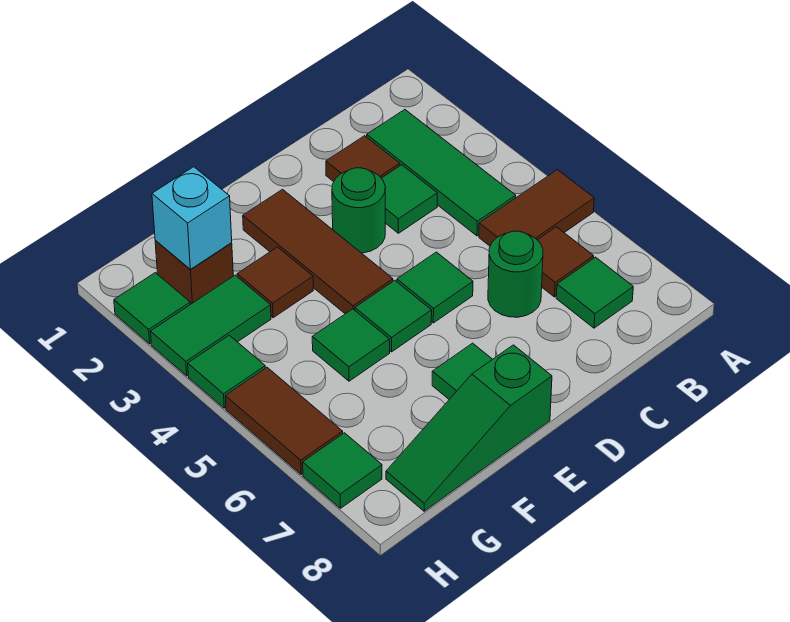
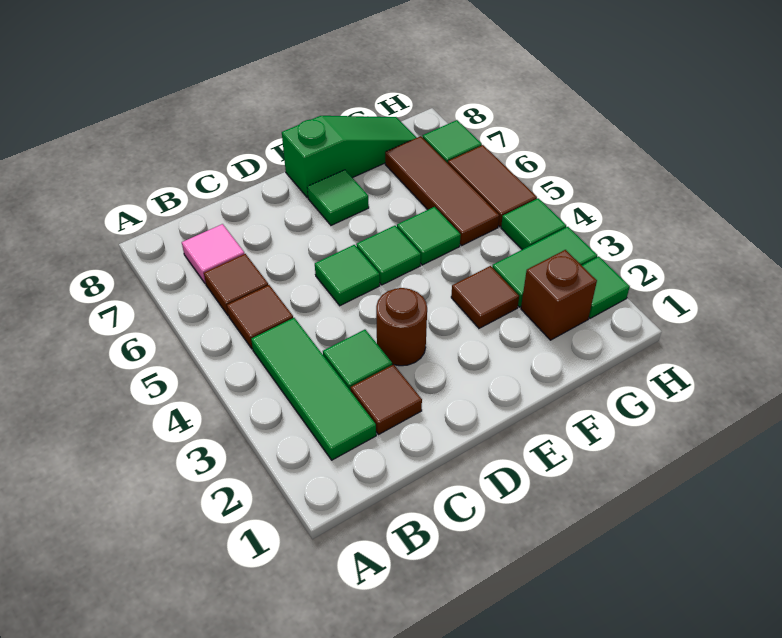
brown tile A5:B5 level 1 -> brown tile B5 level 1
green tile B7 level 1 -> pink tile B7 level 1
green round brick C6 level 1 -> none
green round brick D3 level 1 -> brown round brick D3 level 1
brown tile E2:E4 level 1 -> brown tile G5:G7 level 1
cyan brick G2 level 2 -> none

